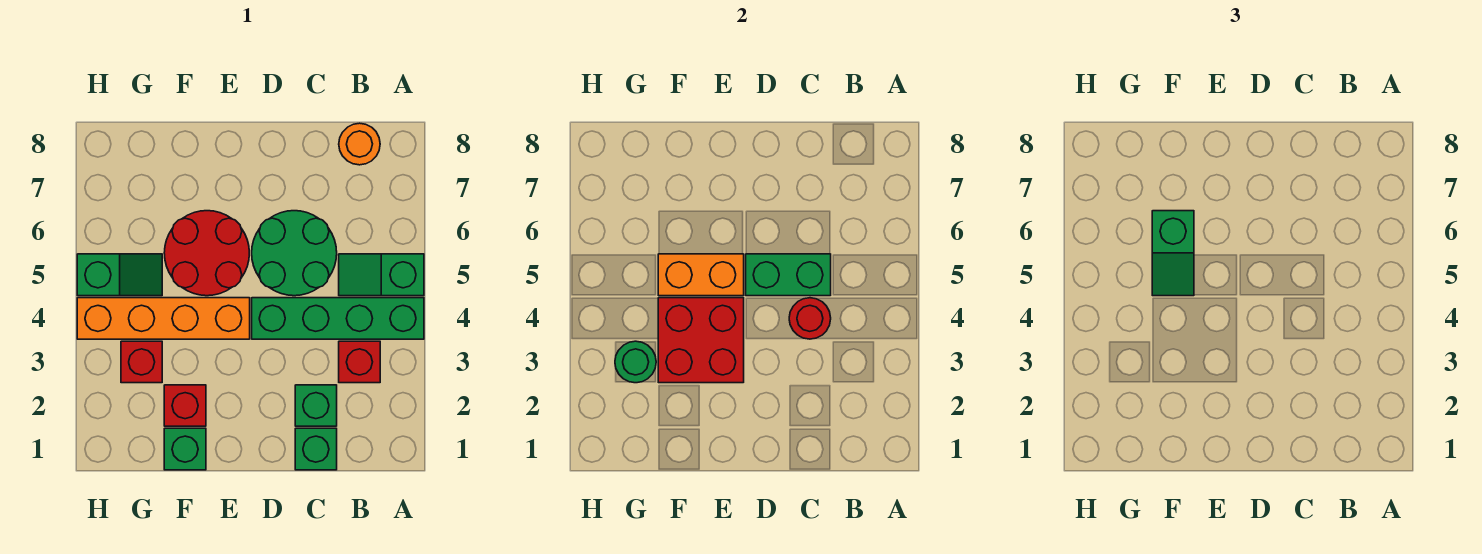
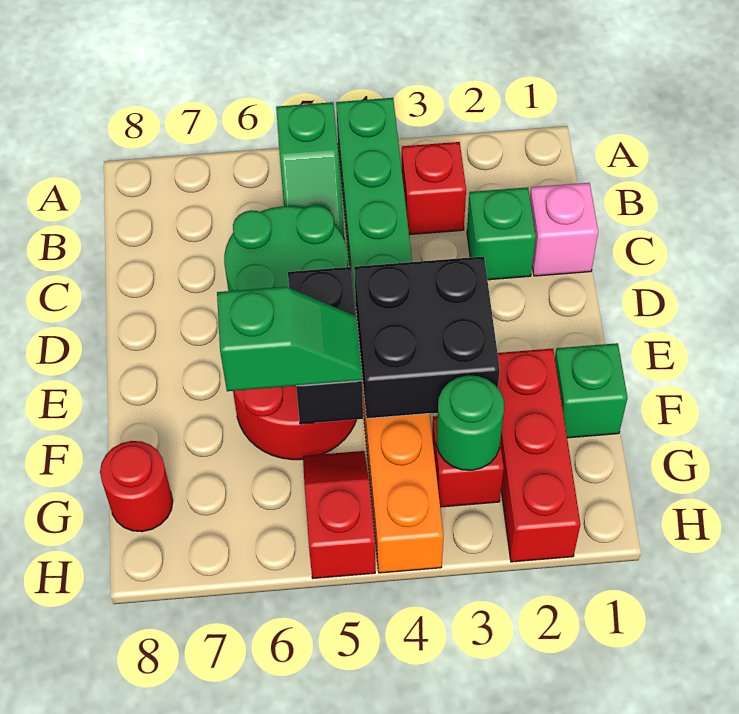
orange round brick B8 level 1 -> none
green brick C1 level 1 -> pink brick C1 level 1
red round brick C4 level 2 -> red round brick G8 level 1
green brick C5:D5 level 2 -> none
red brick E3:F4 level 2 -> black brick E3:F4 level 2
orange brick E5:F5 level 2 -> black brick E5:F5 level 2
red brick F2 level 1 -> red brick F2:H2 level 1
green slope G5:H5 level 1 top H -> red slope G5:H5 level 1 top H

